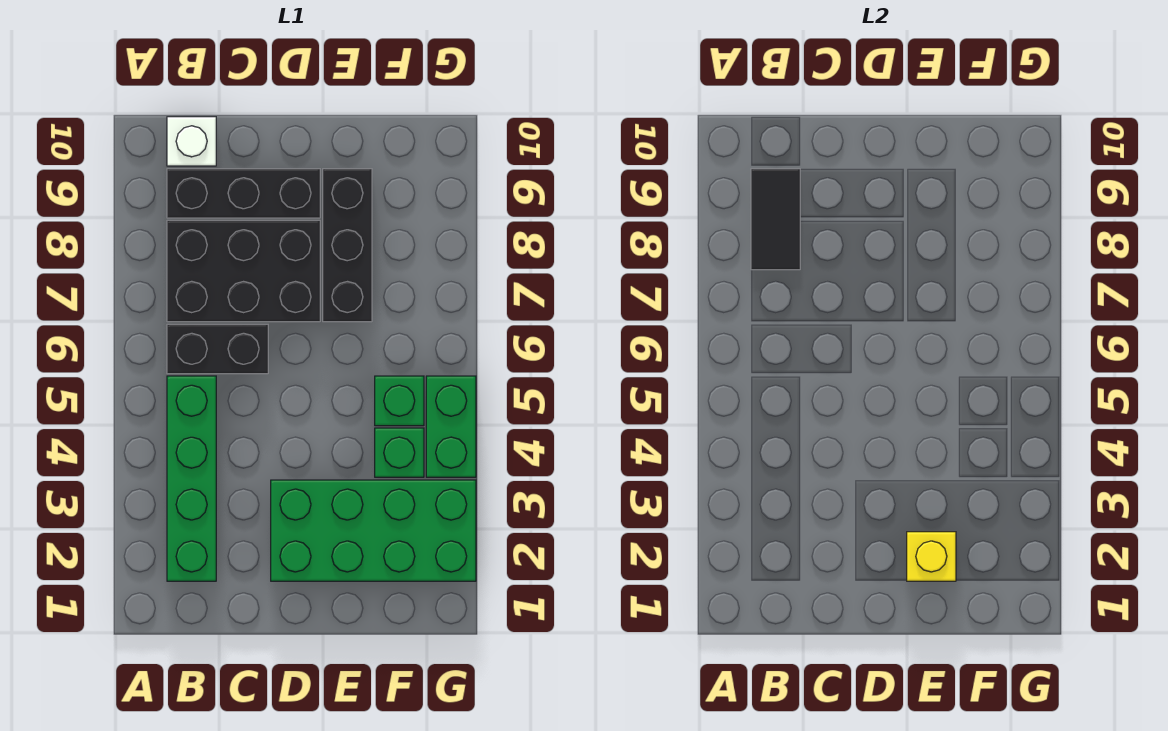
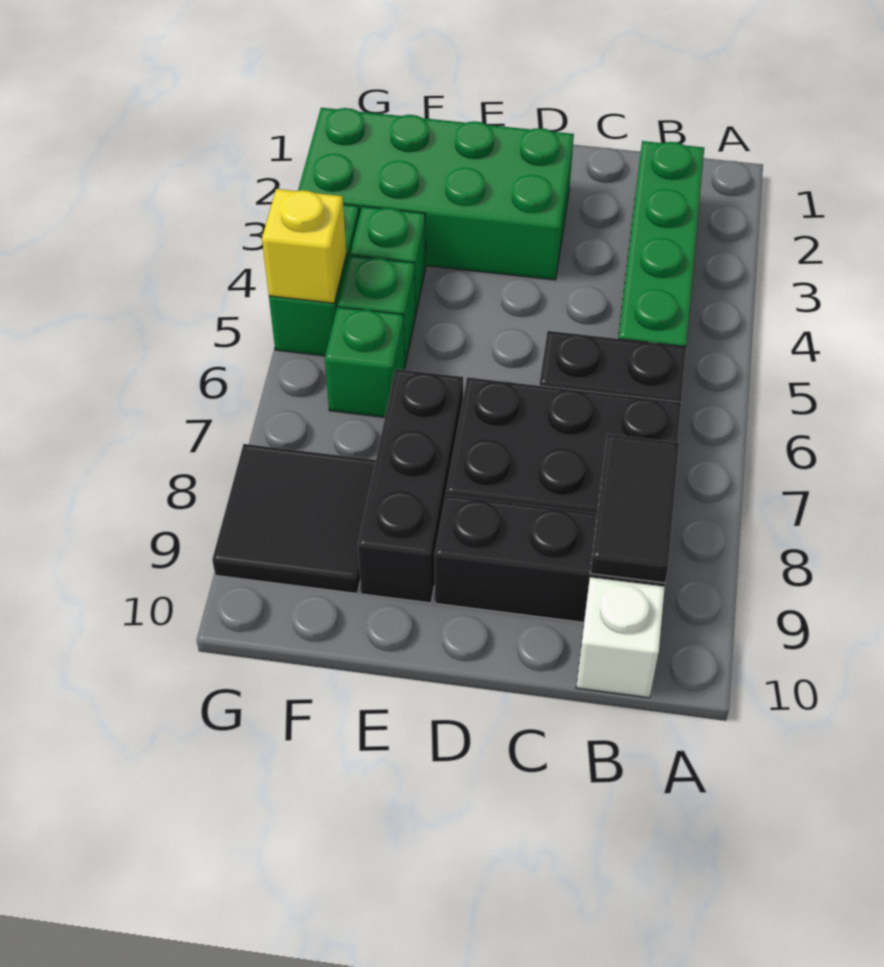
yellow brick E2 level 2 -> yellow brick G5 level 2
none -> green brick F6 level 1
none -> black tile F8:G9 level 1

